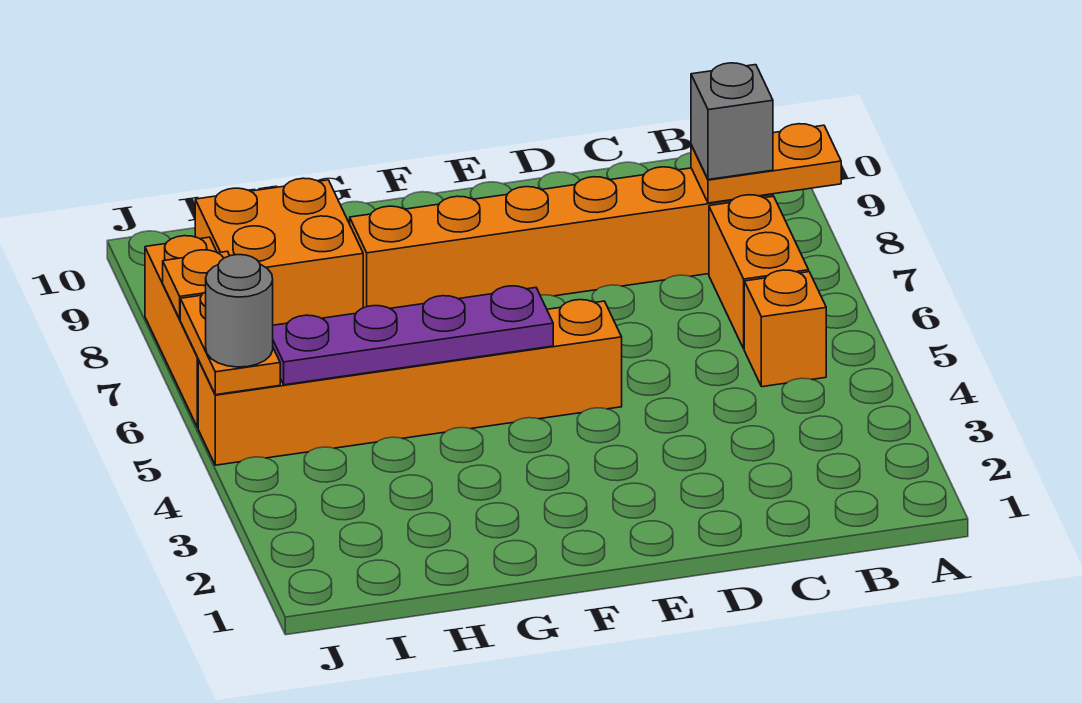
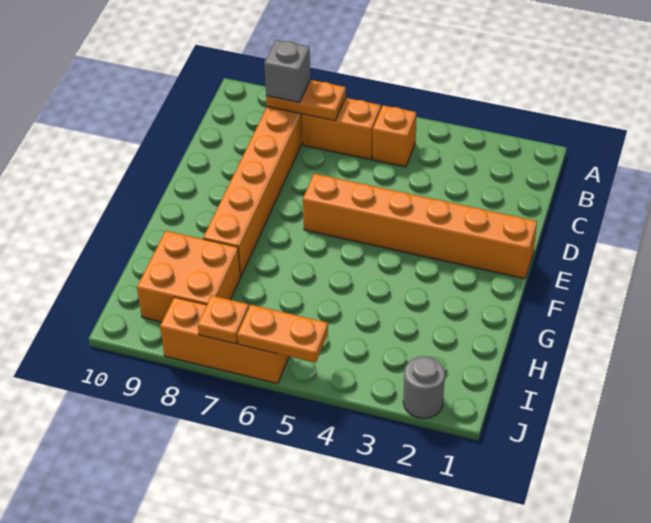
orange plate A8:B8 level 2 -> orange plate B7:B8 level 2
orange brick E5:J5 level 1 -> orange brick E1:E6 level 1
purple plate F5:I5 level 2 -> none
grey round brick J5 level 3 -> grey round brick J2 level 1

